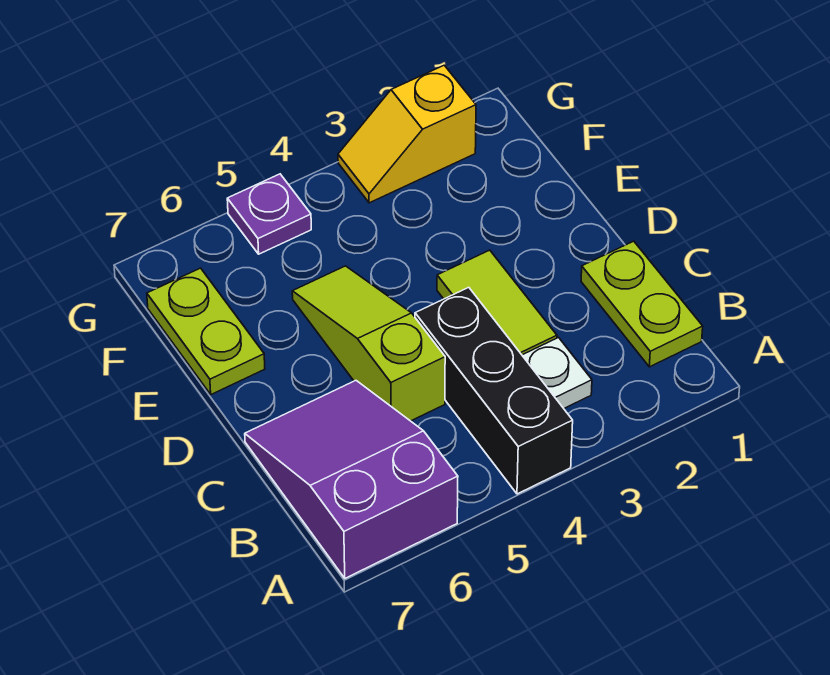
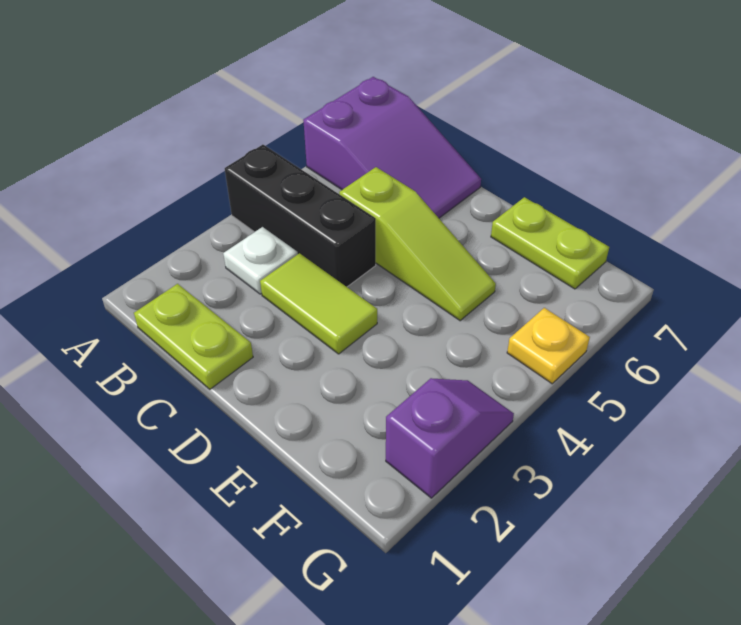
yellow slope G2:G3 level 1 top 2 -> purple slope G2:G3 level 1 top 2
purple plate G5 level 1 -> yellow plate G5 level 1

